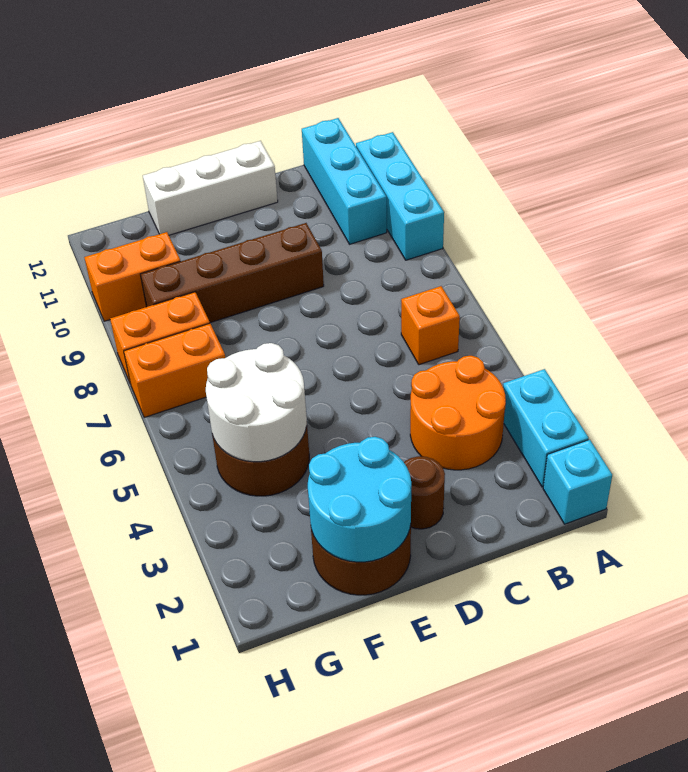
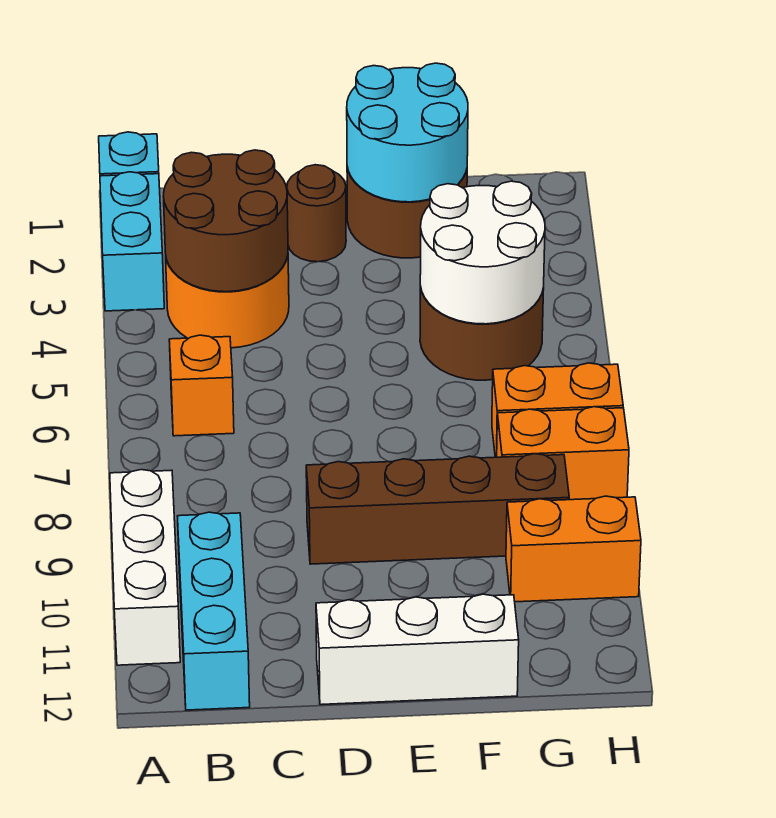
cyan brick A9:A11 level 1 -> white brick A9:A11 level 1
none -> brown round brick B3:C4 level 2

